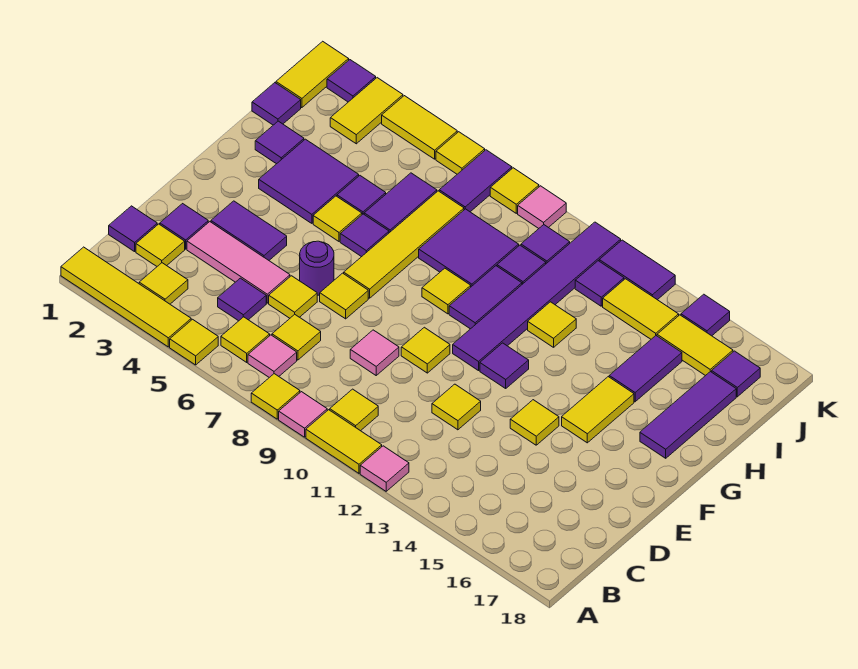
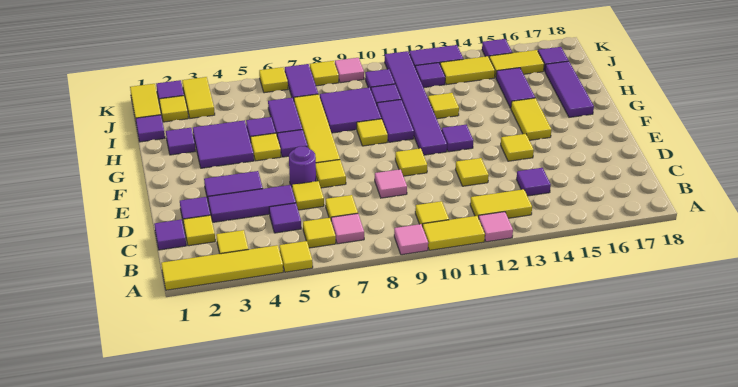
yellow tile A8 level 1 -> yellow tile J2 level 1
none -> purple tile C14 level 1
pink tile D3:D5 level 1 -> purple tile D3:D5 level 1
yellow tile K4:K5 level 1 -> yellow tile B12:B13 level 1

